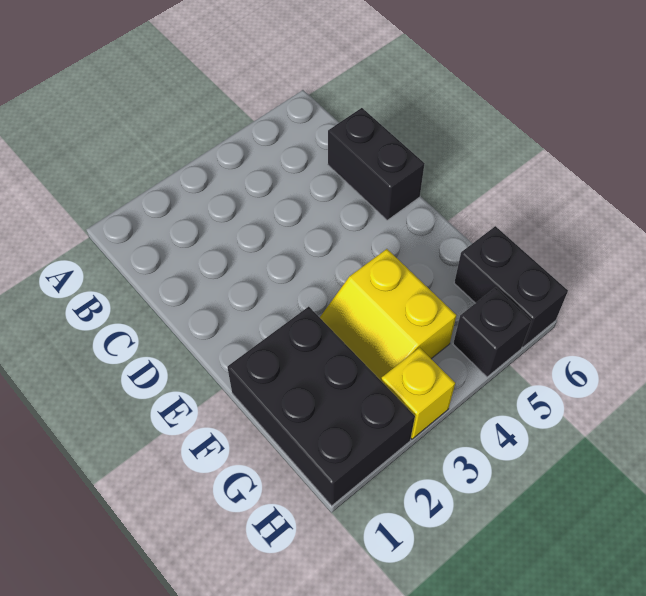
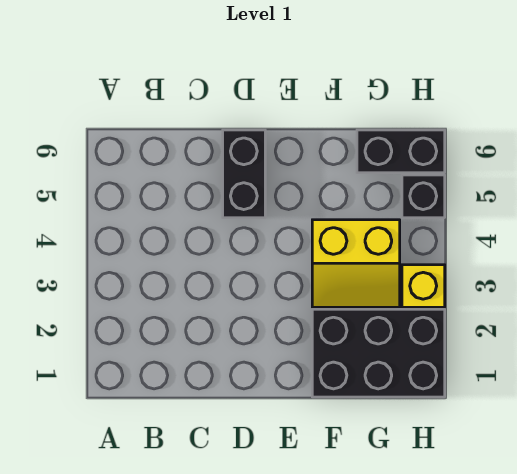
black brick C6:D6 level 1 -> black brick D5:D6 level 1

